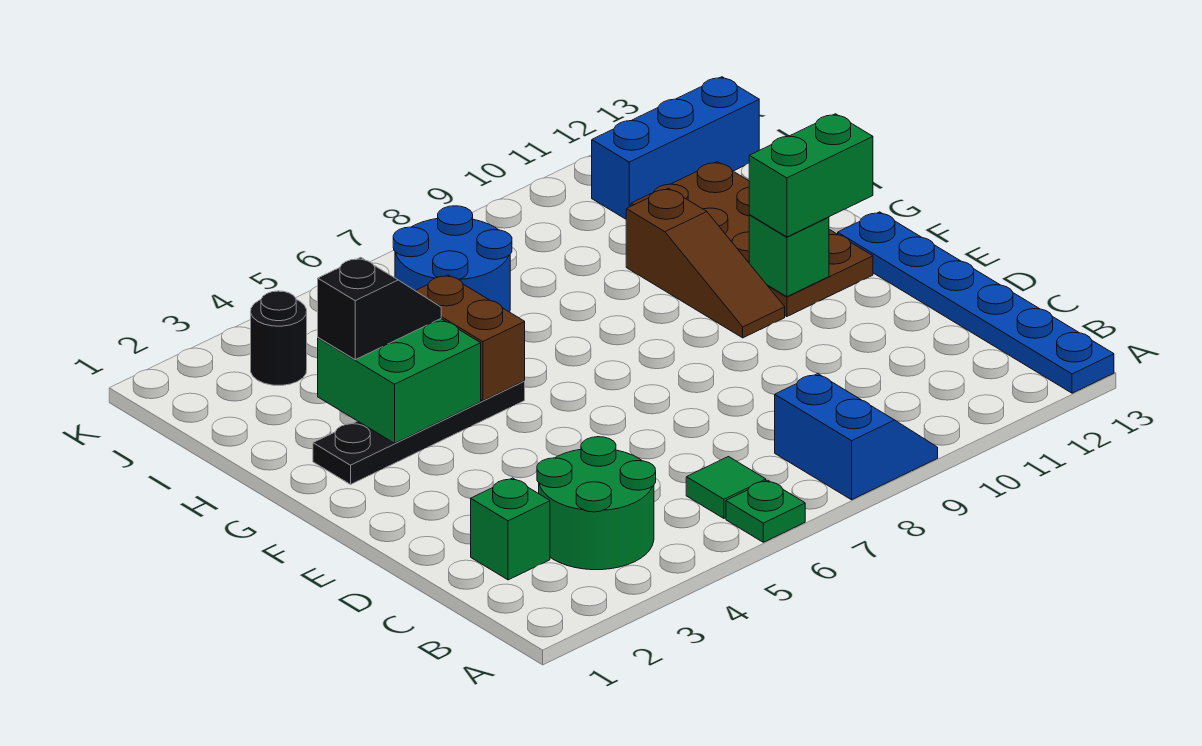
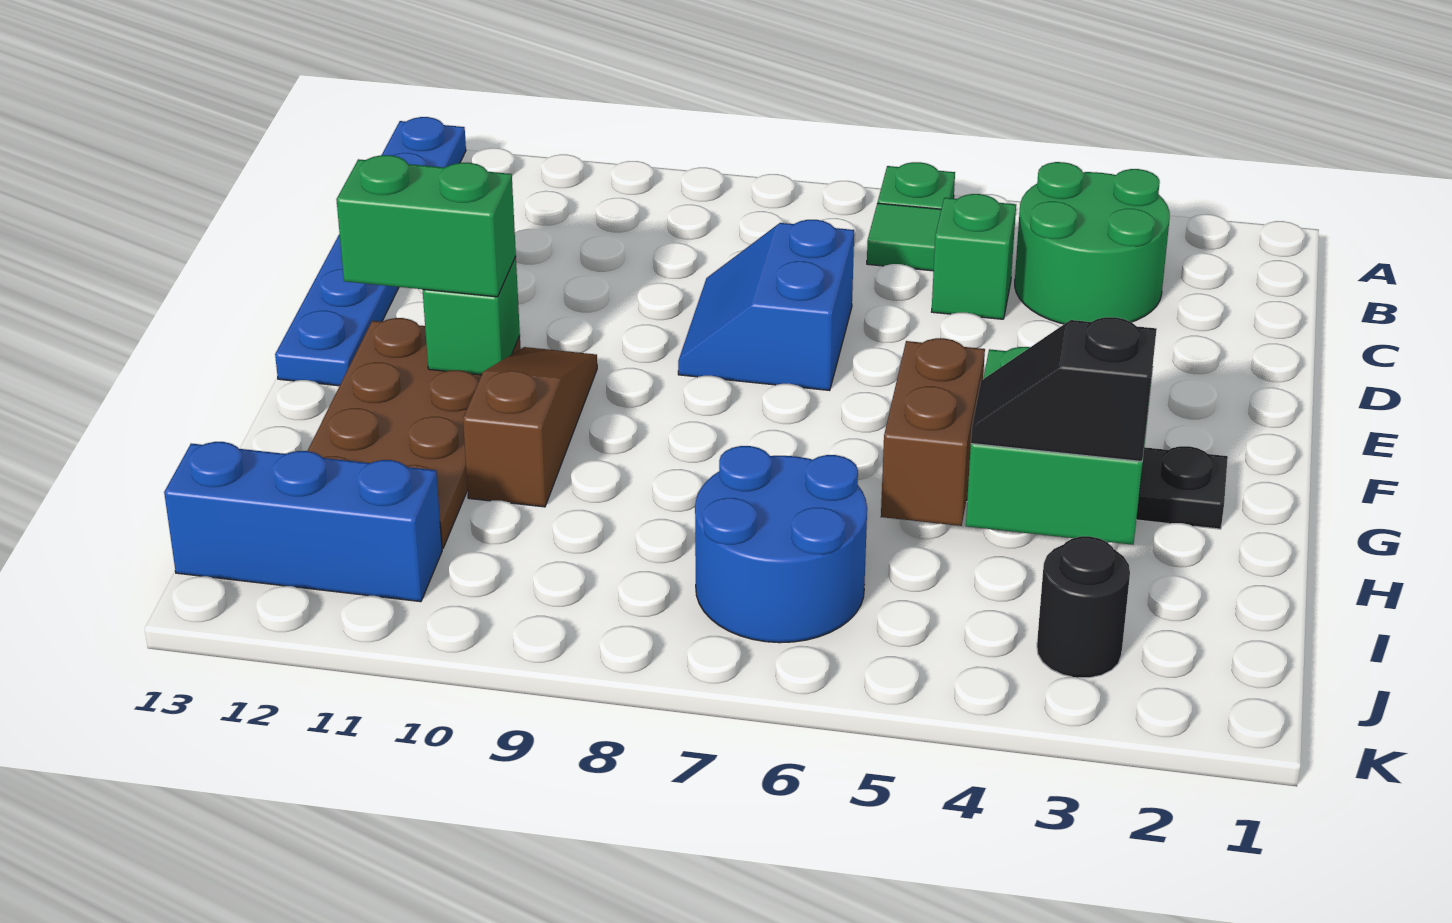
blue slope A8:B9 level 1 top 8 -> blue slope D7:E8 level 1 top 7
green brick C2 level 1 -> green brick C5 level 1

